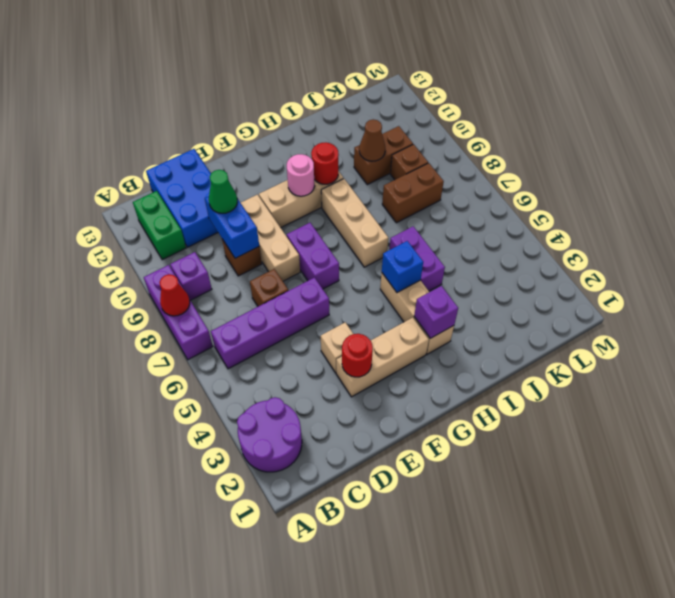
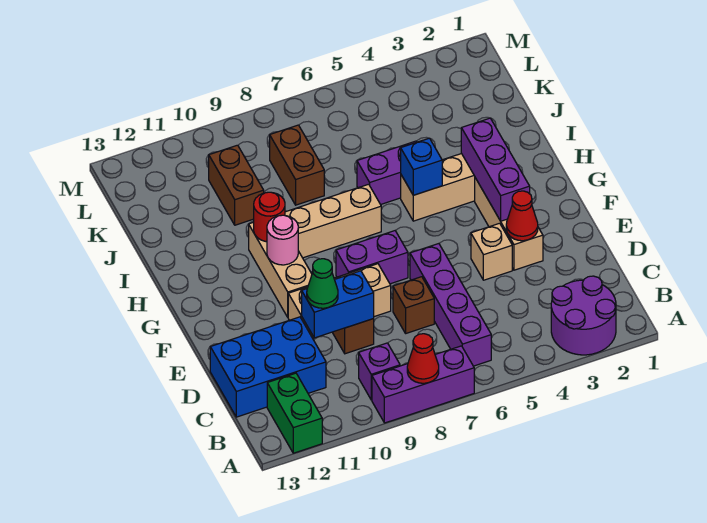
green brick B11:B12 level 1 -> green brick A12:B12 level 1
red round brick E3 level 2 -> red cone E3 level 2
purple brick H3 level 2 -> purple brick F3:H3 level 2
brown cone J10 level 2 -> none
brown brick K9 level 1 -> none

